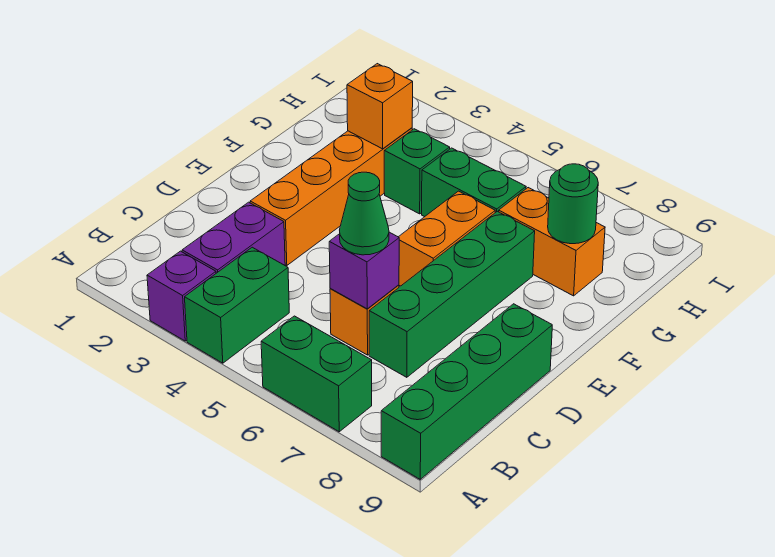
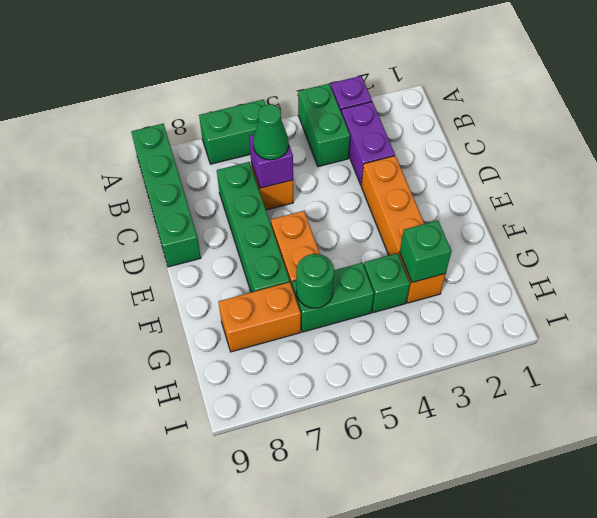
orange brick G3 level 2 -> green brick G3 level 2
green round brick G8 level 2 -> green round brick G6 level 2

